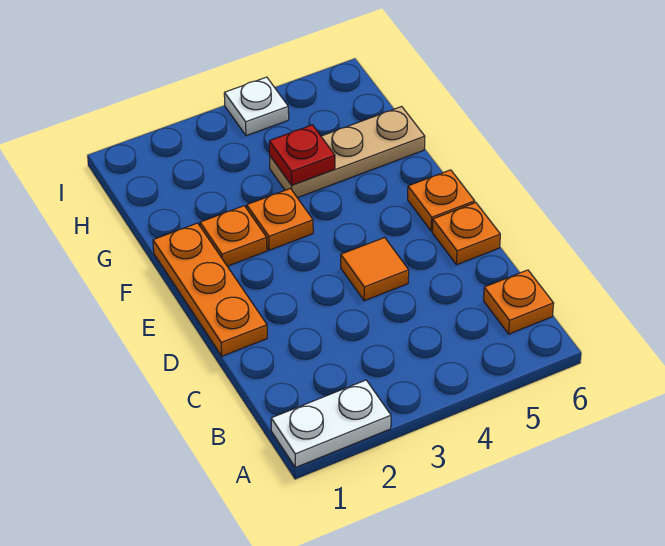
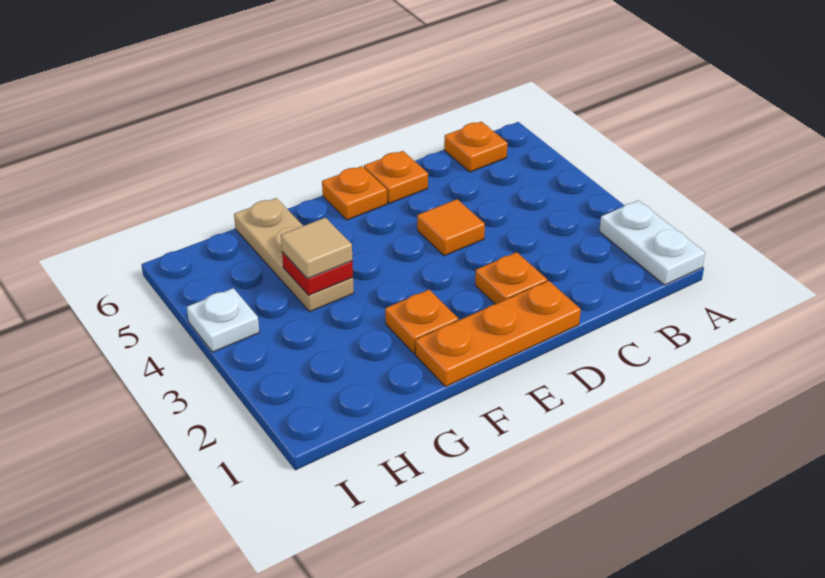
orange plate F3 level 1 -> orange plate D2 level 1
none -> tan tile G4 level 3

